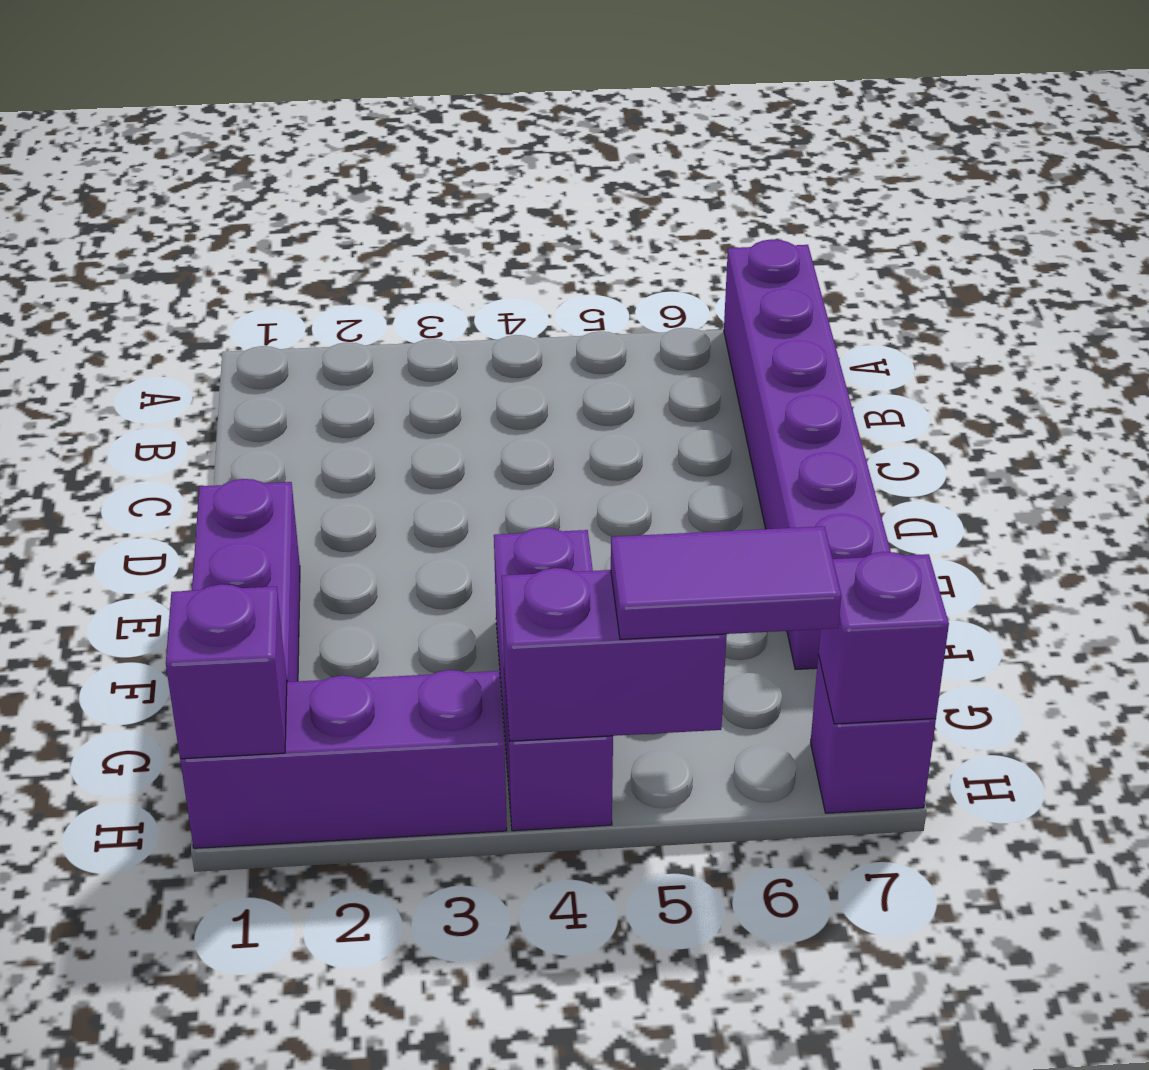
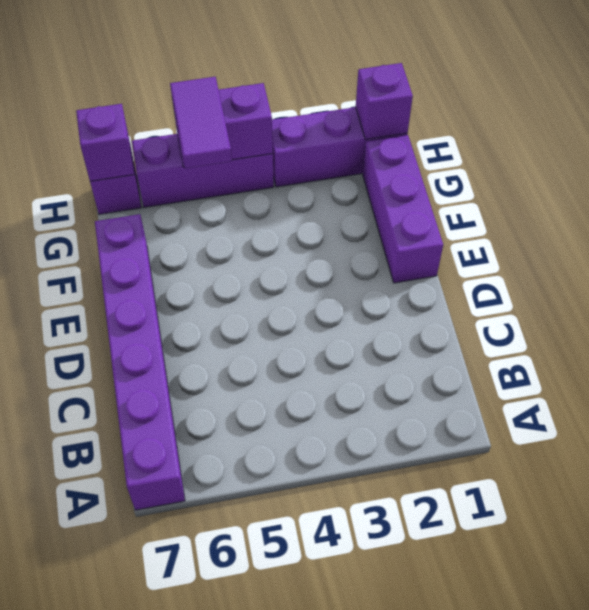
purple brick F4:H4 level 1 -> purple brick H4:H6 level 1
purple tile H5:H6 level 3 -> purple tile G5:H5 level 3

